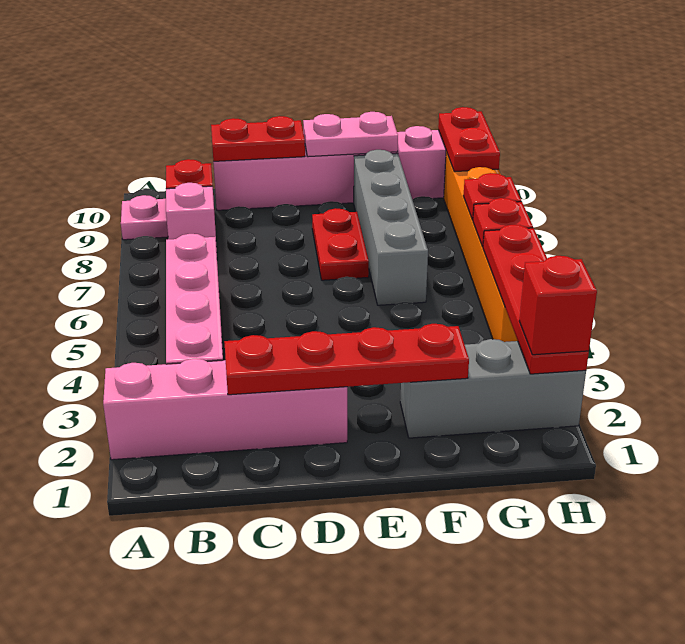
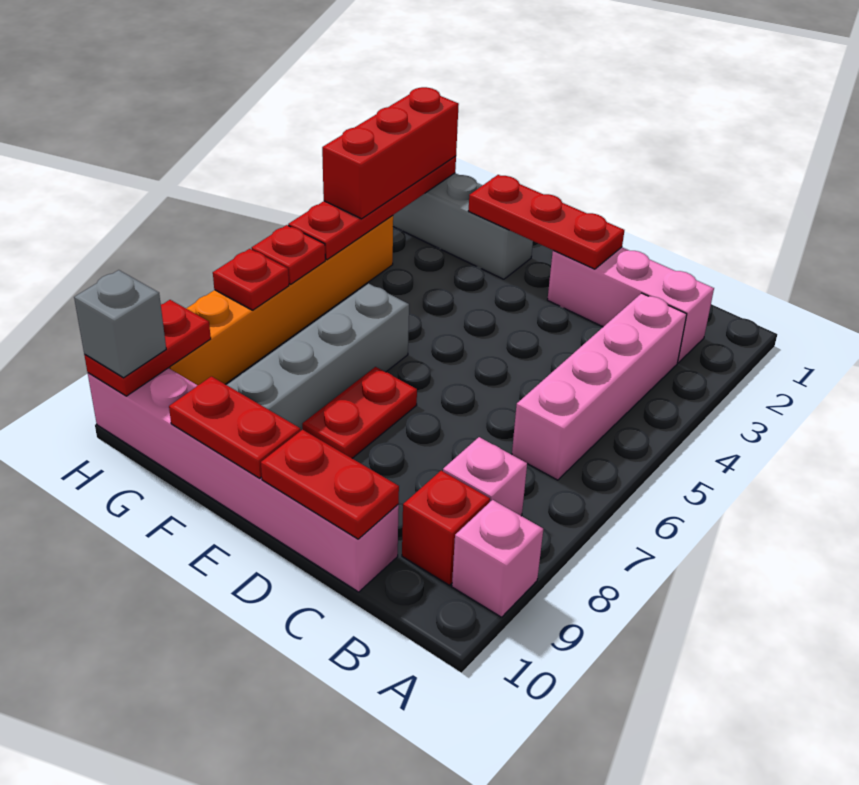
pink brick A2:D2 level 1 -> pink brick B2:D2 level 1
pink plate A9 level 1 -> pink brick A9 level 1
red plate C2:F2 level 2 -> red plate D2:F2 level 2
pink plate E10:F10 level 2 -> red plate E10:F10 level 2
red brick H2 level 3 -> red brick H2:H4 level 3
none -> grey brick H10 level 3

